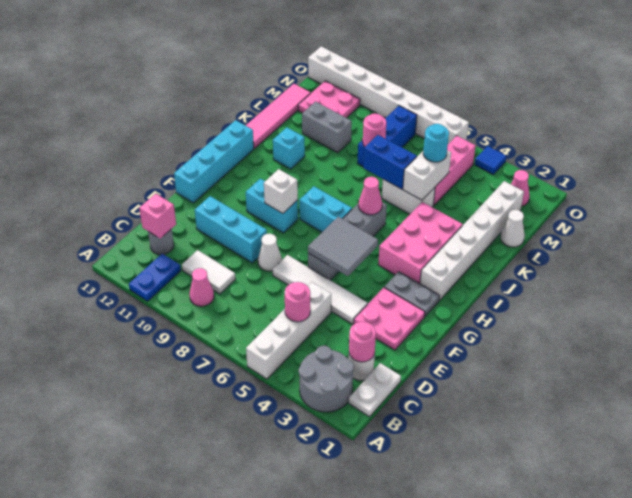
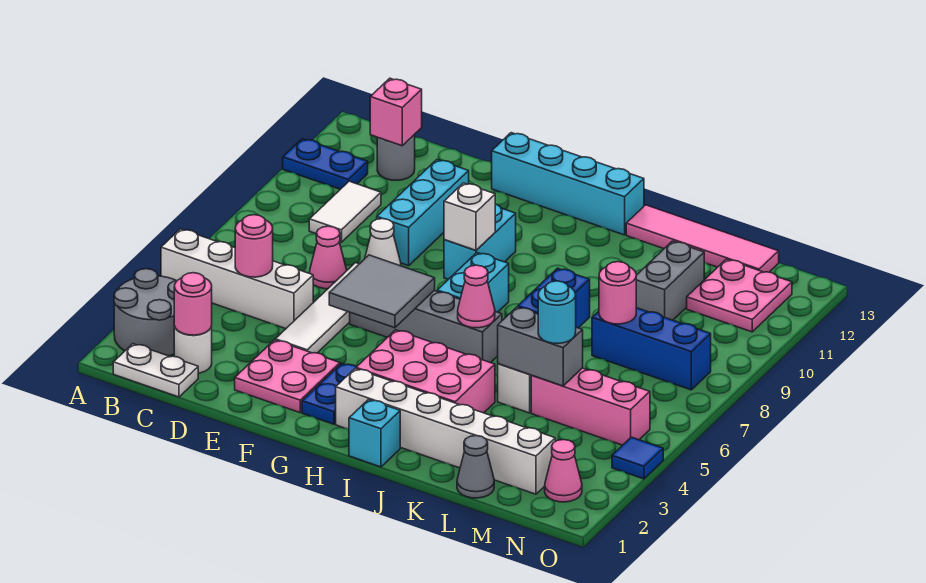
pink cone B9 level 1 -> pink cone D7 level 1
grey plate G2:G3 level 1 -> blue plate G2:G3 level 1
cyan brick J11 level 1 -> cyan brick I1 level 1
white brick K5:L5 level 2 -> grey brick K5:L5 level 2
white cone L1 level 1 -> grey cone L1 level 1
white brick O6:O13 level 1 -> none

